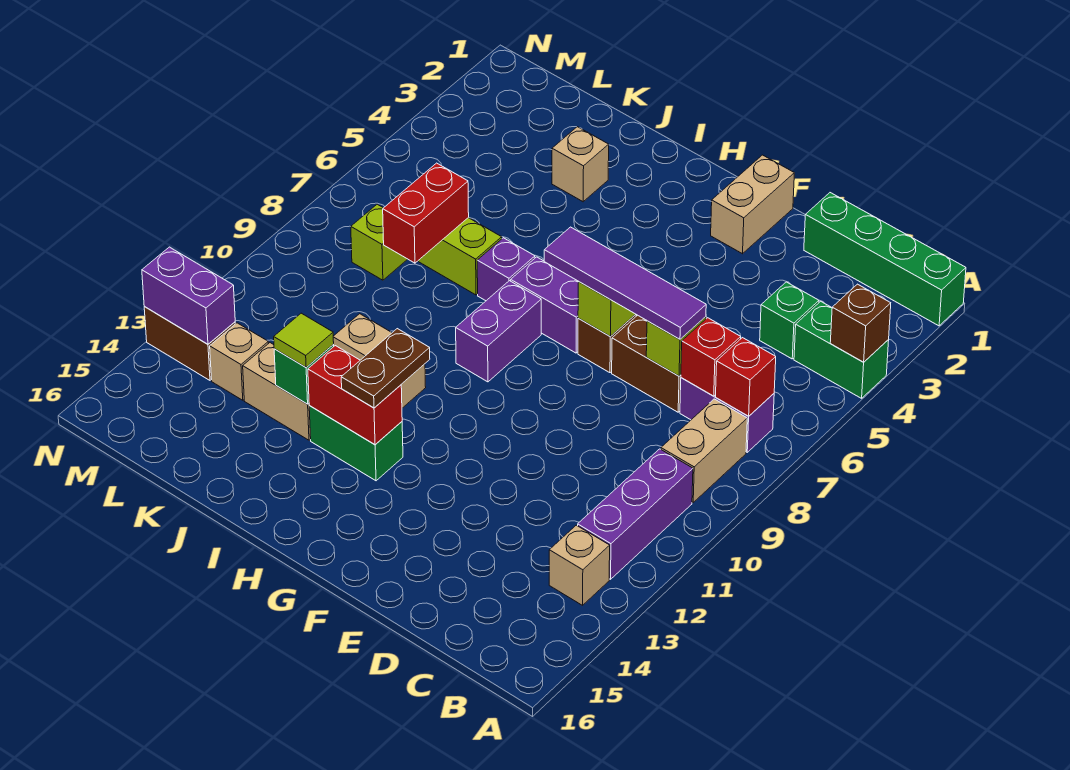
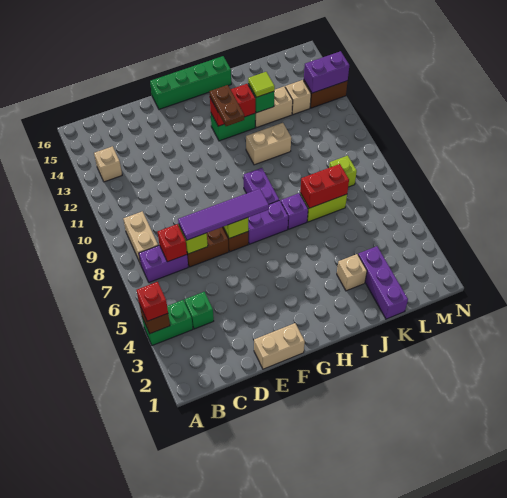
green brick A1:D1 level 1 -> green brick F16:I16 level 1
red brick B7 level 2 -> red brick A4 level 3
purple brick B10:B12 level 1 -> purple brick K1:K3 level 1
tan brick F1:F2 level 1 -> tan brick E1:F1 level 1
red brick K7:K8 level 2 -> red brick J7:K7 level 2

